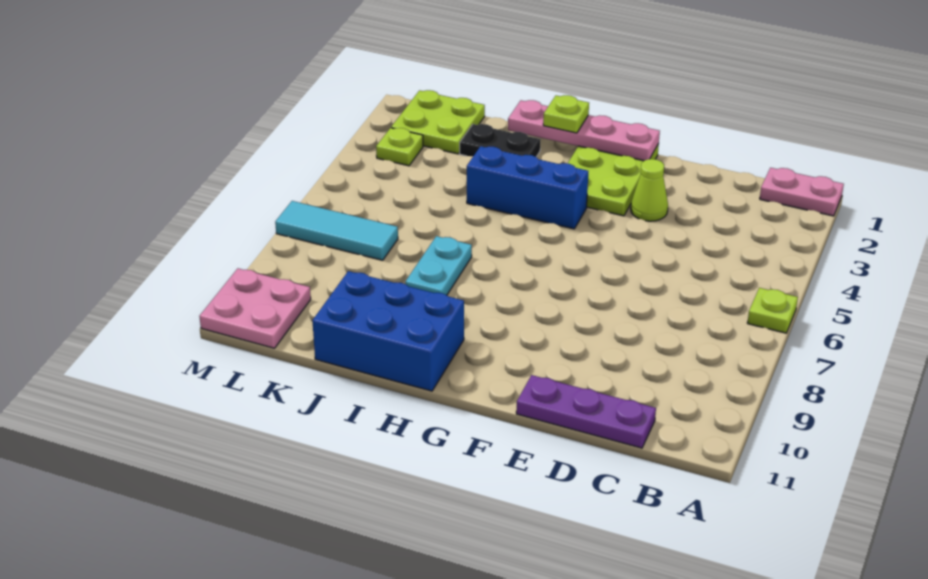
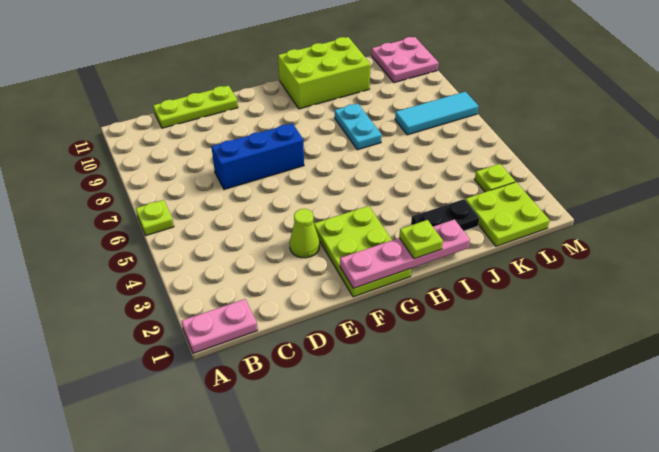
purple plate C11:E11 level 1 -> lime plate C11:E11 level 1
blue brick G4:I4 level 1 -> blue brick D7:F7 level 1
blue brick H10:J11 level 1 -> lime brick H10:J11 level 1

